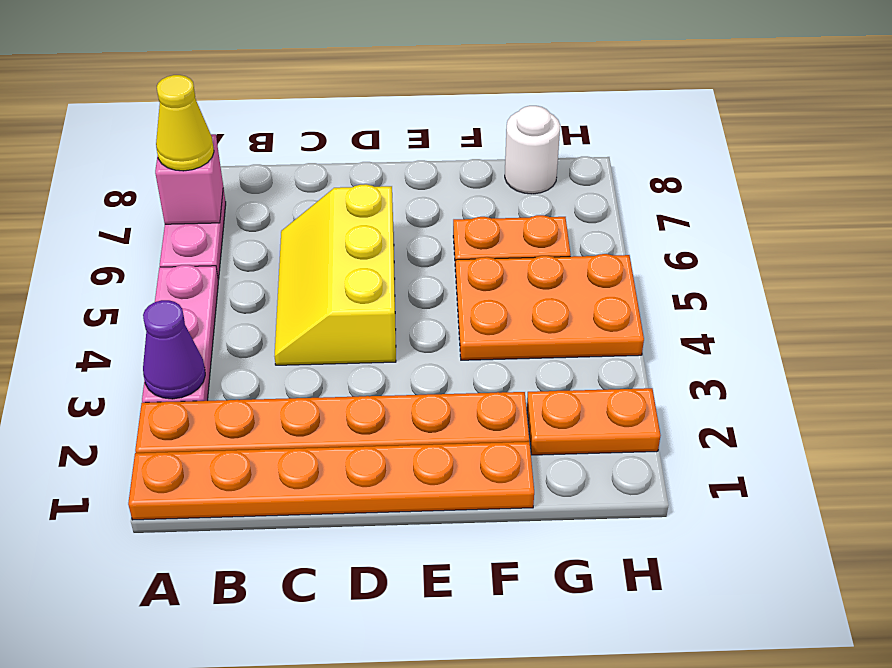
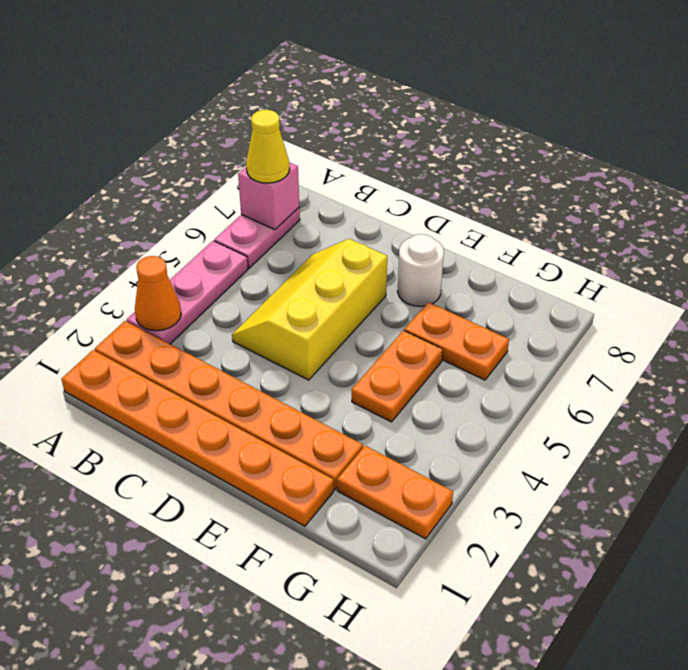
purple cone A3 level 2 -> orange cone A3 level 2
orange plate F4:H5 level 1 -> orange plate F4:F5 level 1
white round brick G8 level 1 -> white round brick E7 level 1

